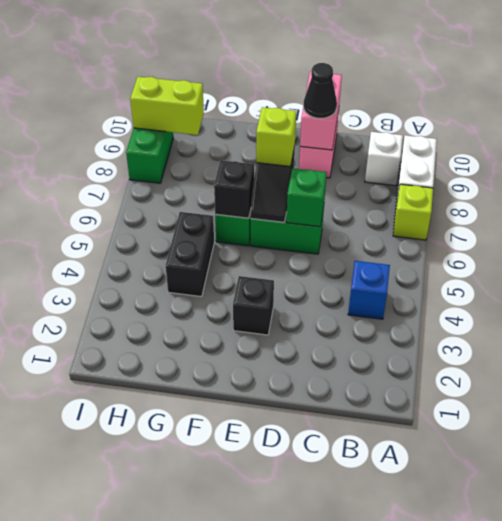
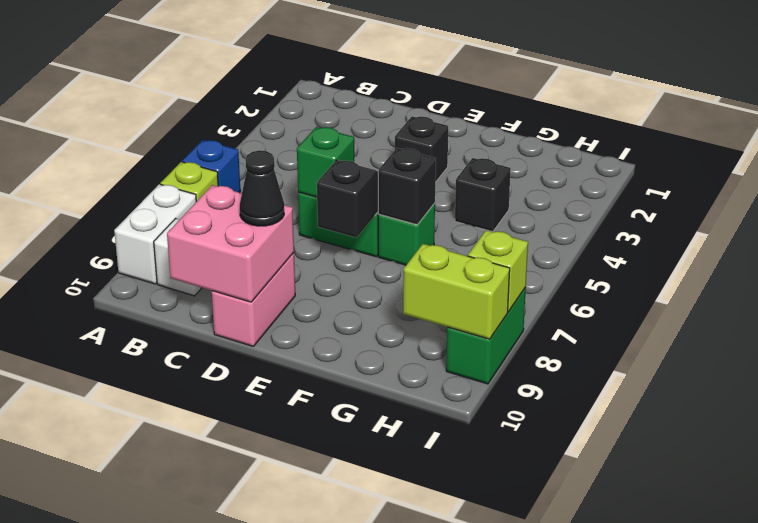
blue brick B4 level 1 -> blue brick A6 level 1
pink brick D9:D10 level 2 -> pink brick C9:D10 level 2
lime brick E7 level 3 -> lime brick I8 level 2
black brick G4:G5 level 1 -> black brick G4 level 1

